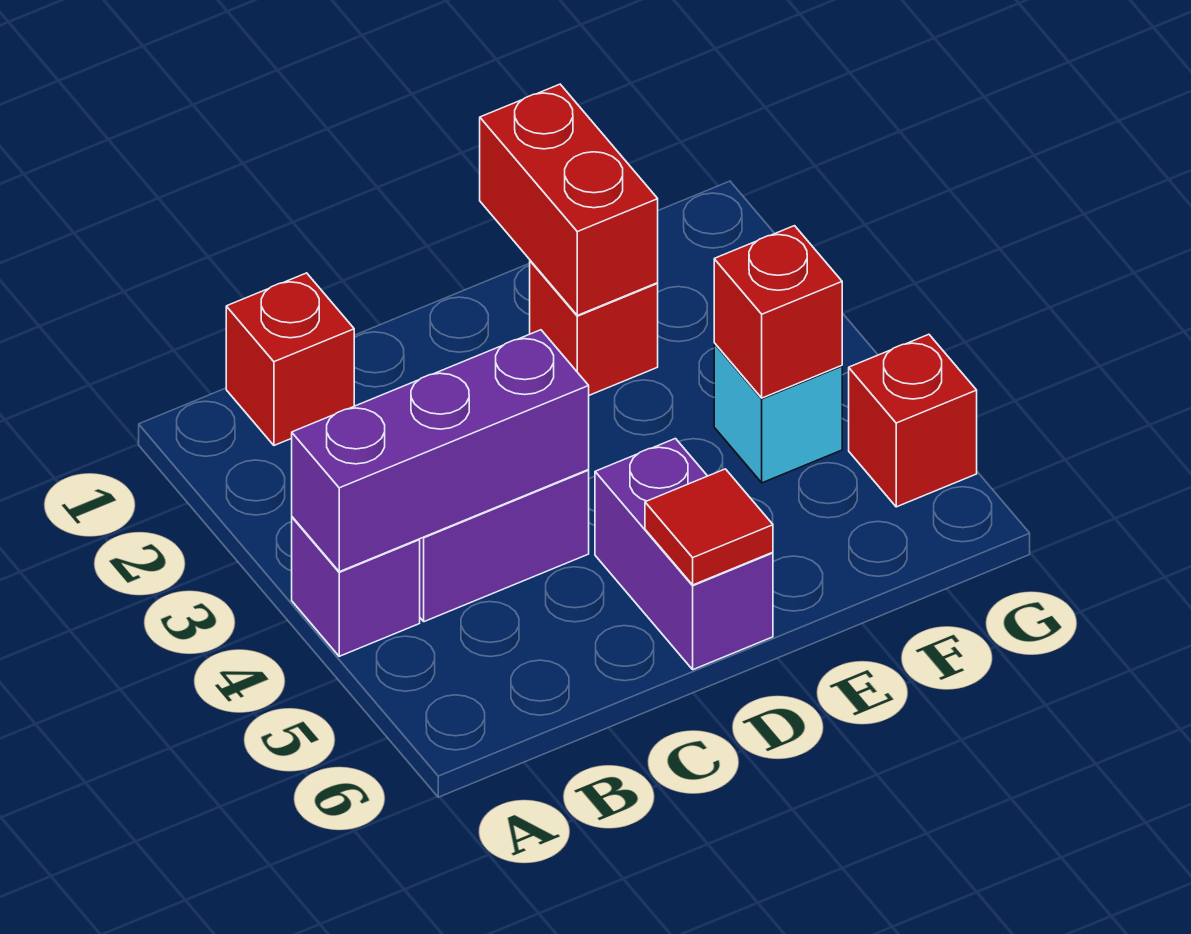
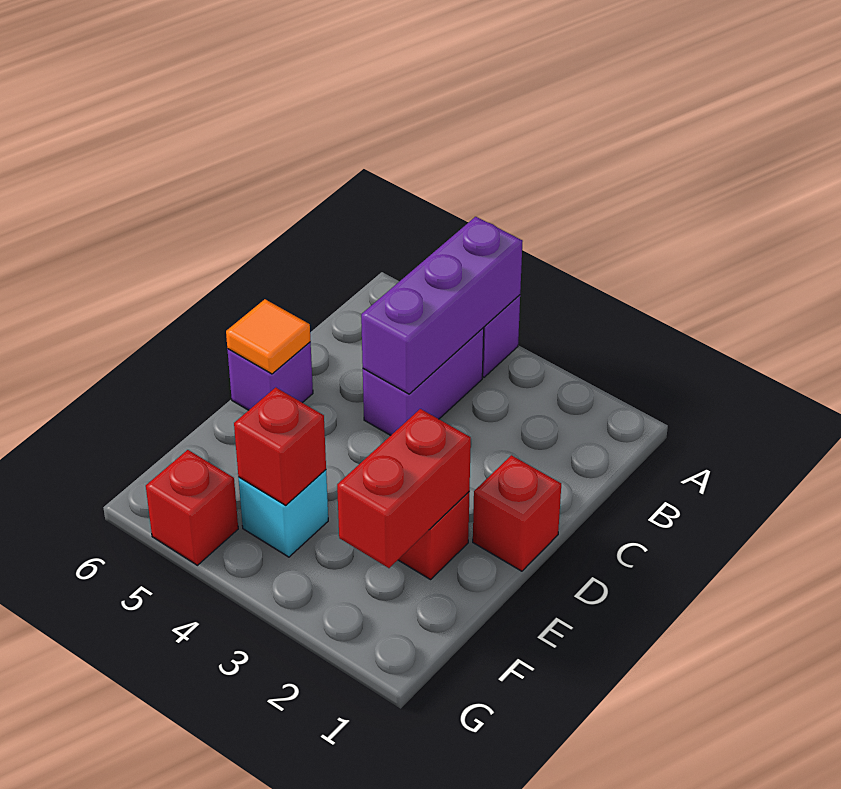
red brick B1 level 1 -> red brick D1 level 1
purple brick D5:D6 level 1 -> purple brick D6 level 1
red tile D6 level 2 -> orange tile D6 level 2
red brick E1:E2 level 2 -> red brick E2:F2 level 2

